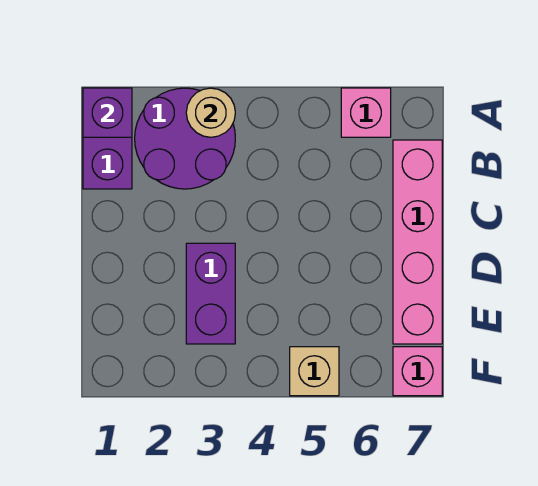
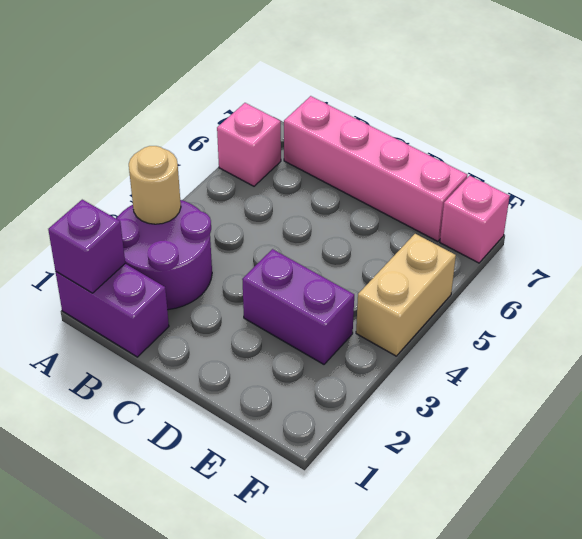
tan brick F5 level 1 -> tan brick F4:F5 level 1

